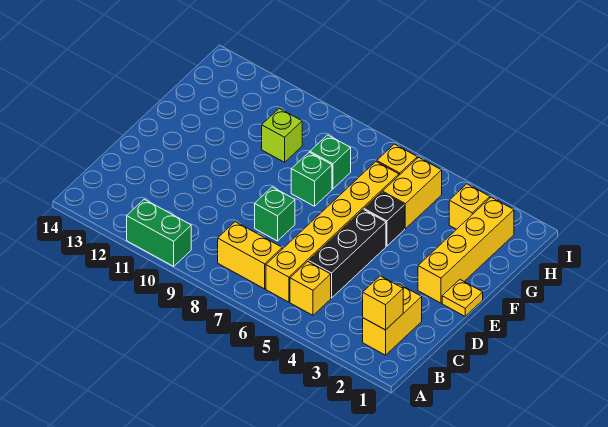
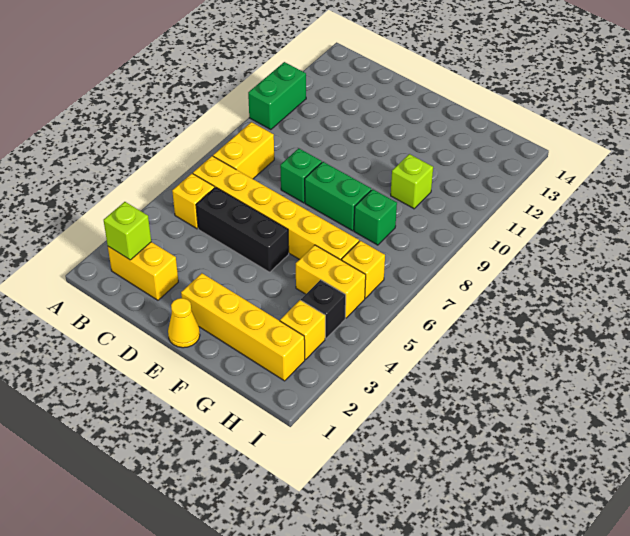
yellow brick B2 level 2 -> lime brick B2 level 2
yellow plate E1 level 1 -> yellow cone E1 level 1
black brick F5 level 1 -> black brick H4 level 1
green brick F8 level 1 -> green brick E8:F8 level 1

